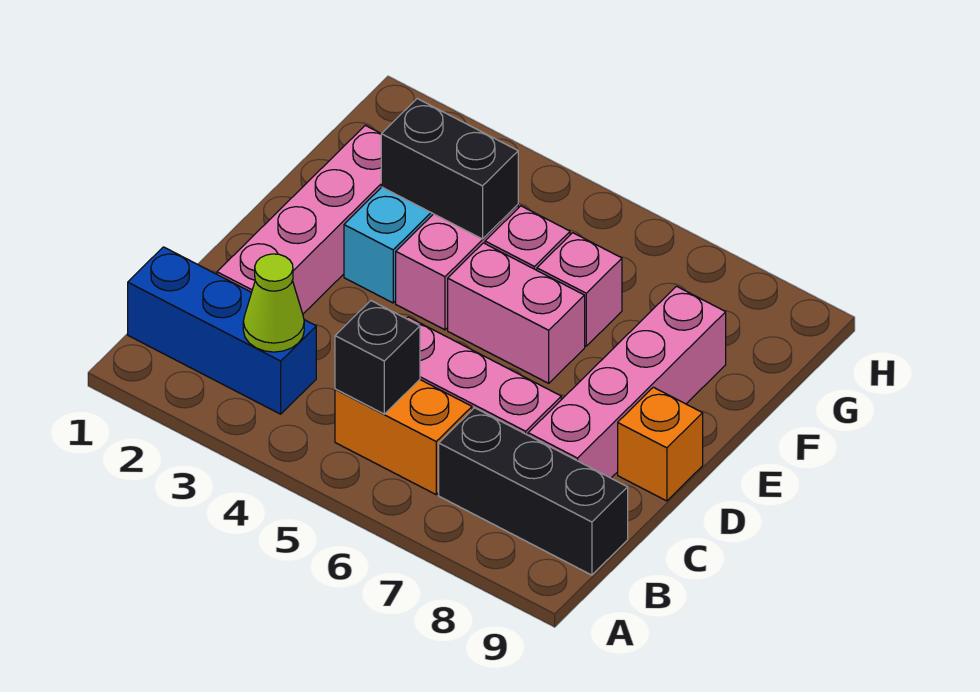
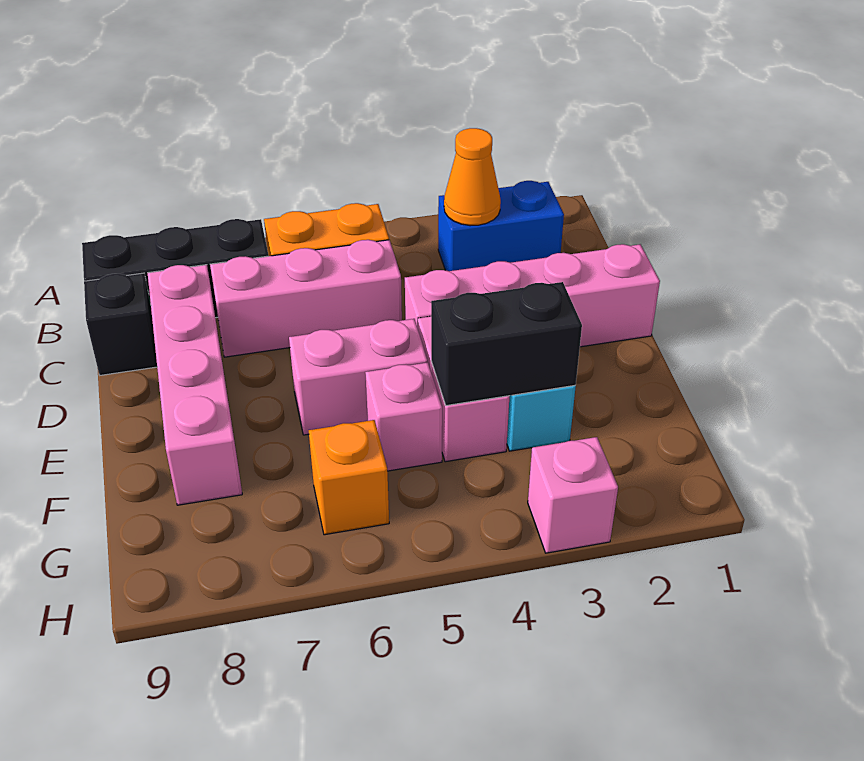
blue brick B1:B3 level 1 -> blue brick B2:B3 level 1
lime cone B3 level 2 -> orange cone B3 level 2
black brick B5 level 2 -> black brick C9 level 1
pink brick C2:F2 level 1 -> pink brick D1:D4 level 1
orange brick D9 level 1 -> orange brick G6 level 1
pink brick F6 level 1 -> pink brick H3 level 1

